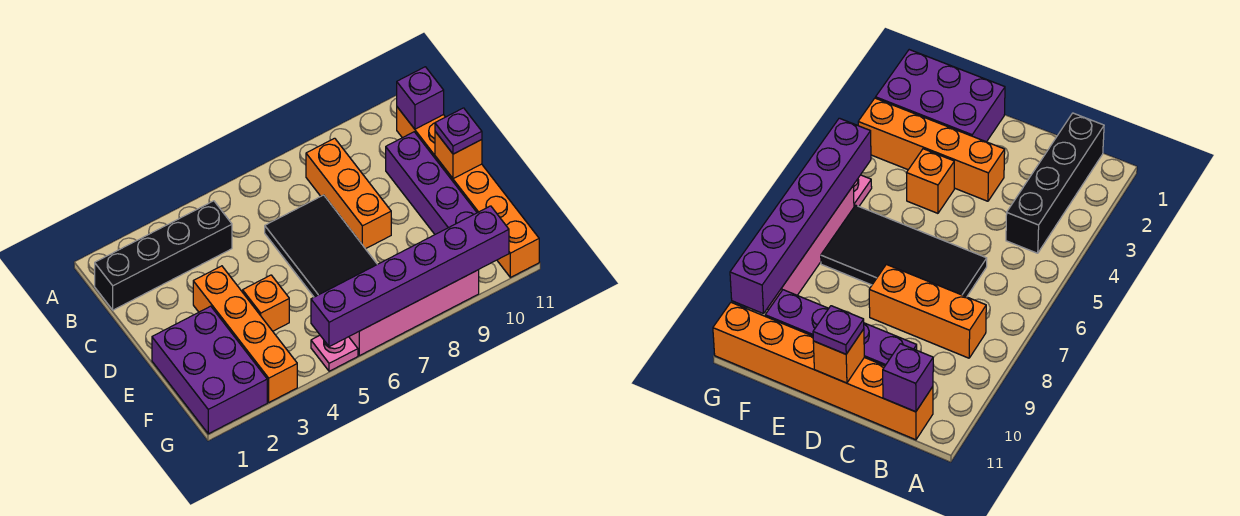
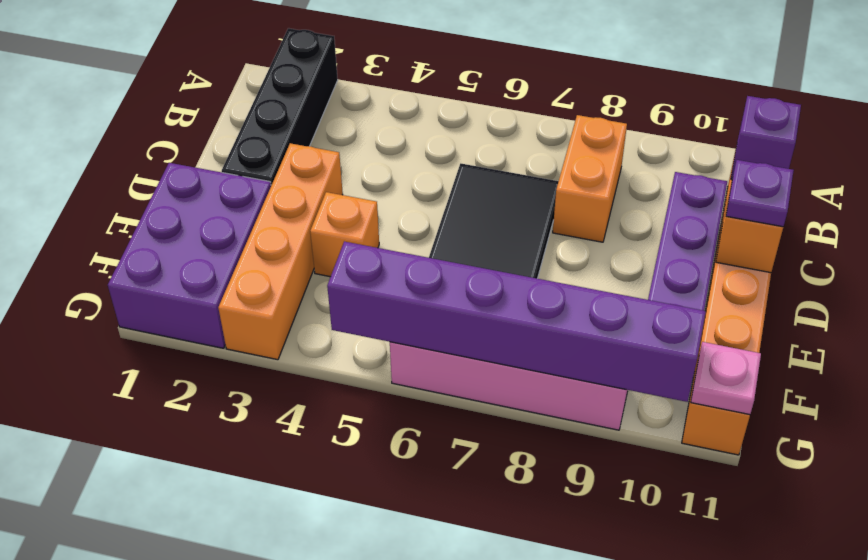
black brick B1:B4 level 1 -> black brick A2:D2 level 1
orange brick B8:D8 level 1 -> orange brick B8:C8 level 1
pink plate G5 level 1 -> pink plate G11 level 2

